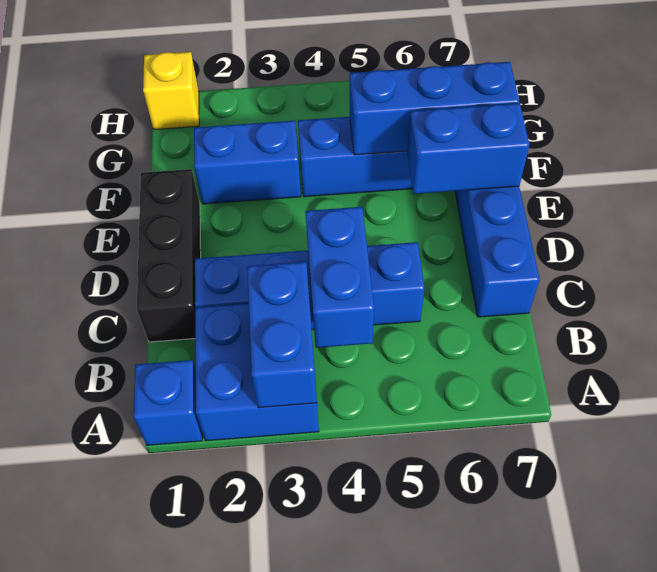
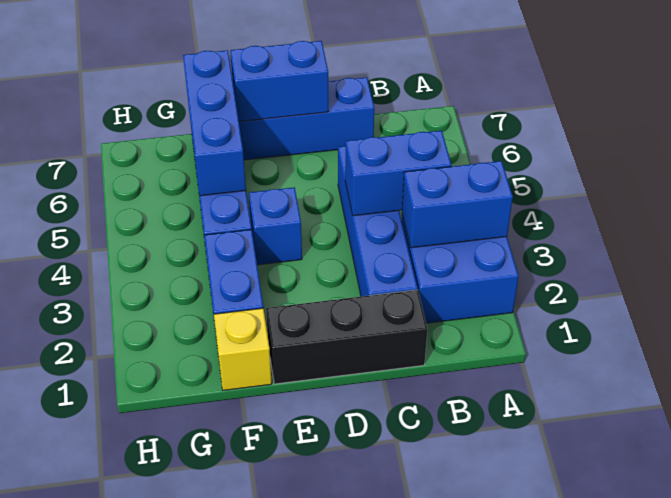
blue brick A1 level 1 -> blue brick E4 level 1
blue brick E6:E7 level 2 -> blue brick D7:E7 level 2
yellow brick H1 level 1 -> yellow brick F1 level 1

